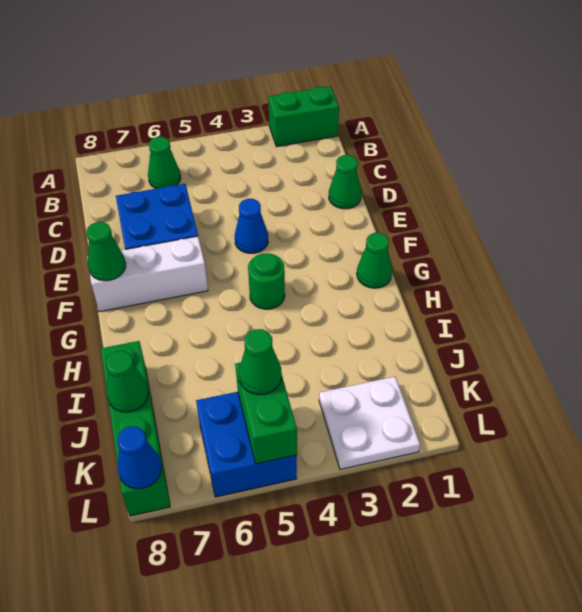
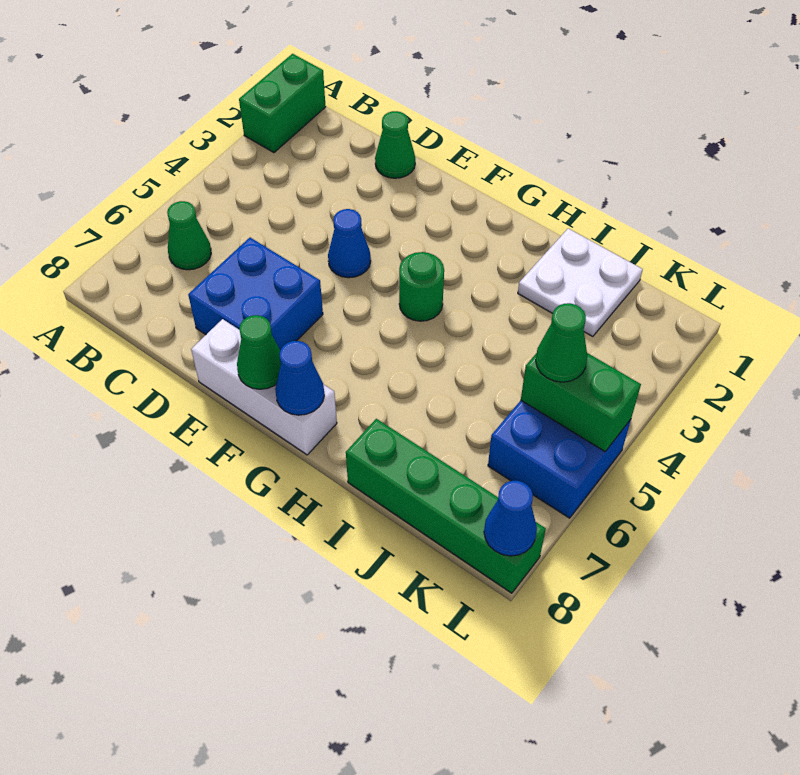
white brick F6:F8 level 1 -> white brick E8:G8 level 1
green cone G1 level 1 -> none
none -> blue cone G8 level 2
green cone J8 level 2 -> none
white plate K2:L3 level 1 -> white plate I1:J2 level 1

